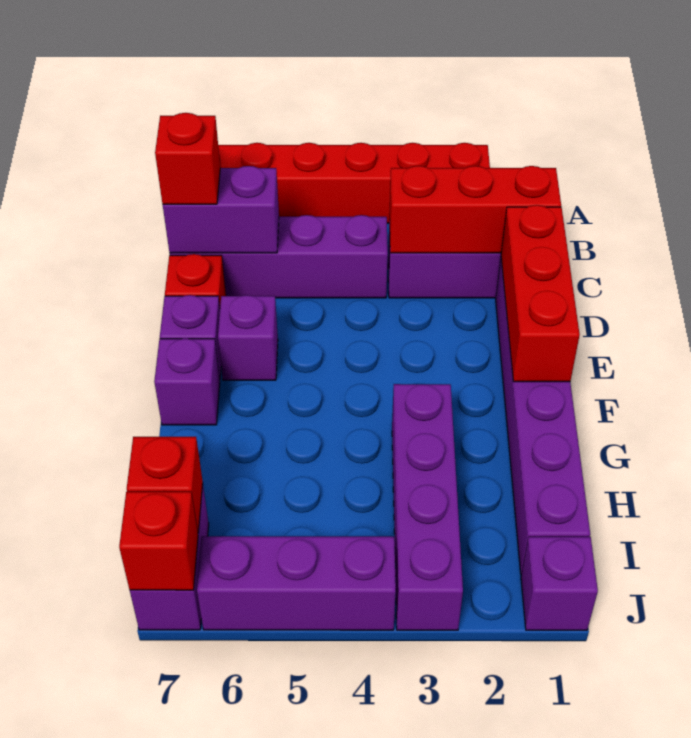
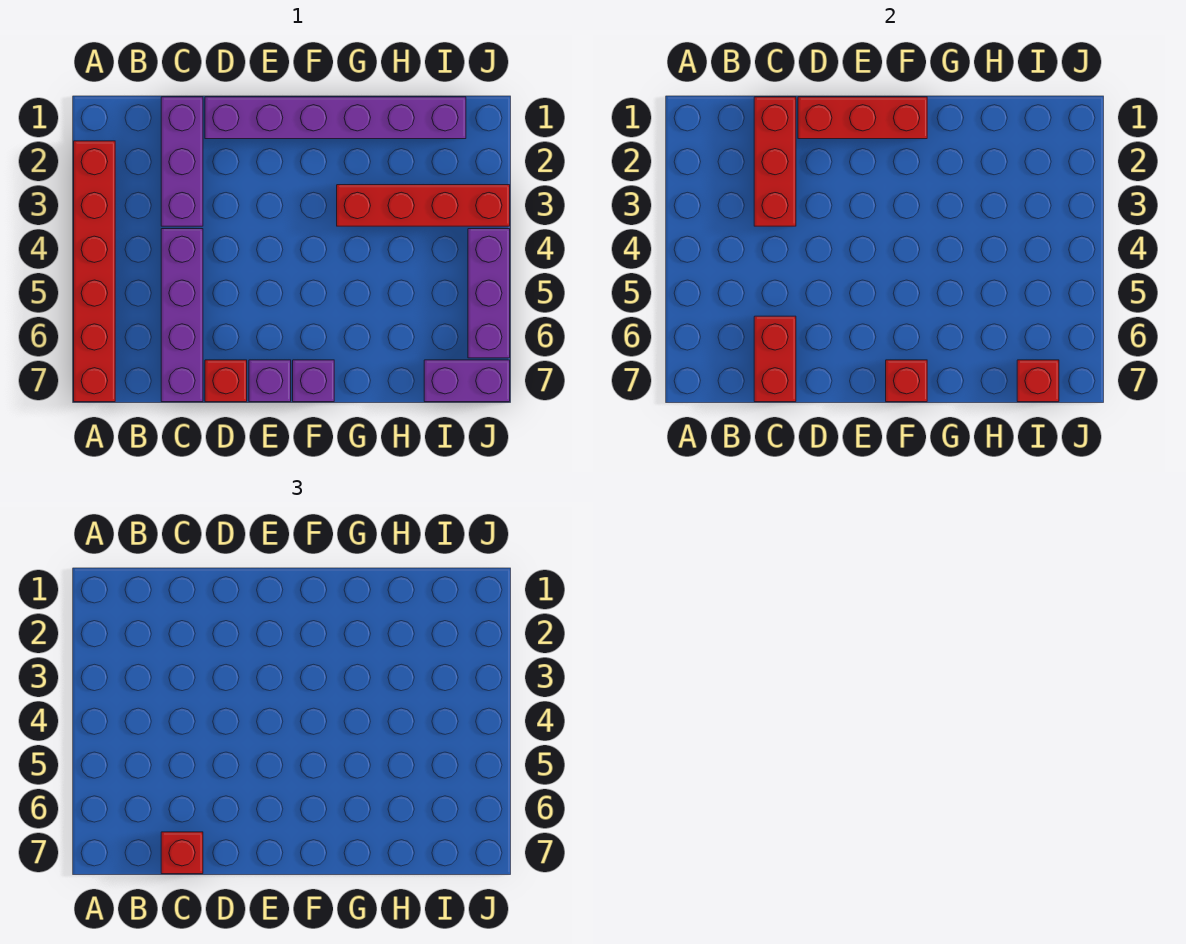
purple brick C6:C7 level 2 -> red brick C6:C7 level 2
purple brick E6 level 1 -> none
purple brick G3:J3 level 1 -> red brick G3:J3 level 1
purple brick J1 level 1 -> none
red brick J7 level 2 -> red brick F7 level 2

